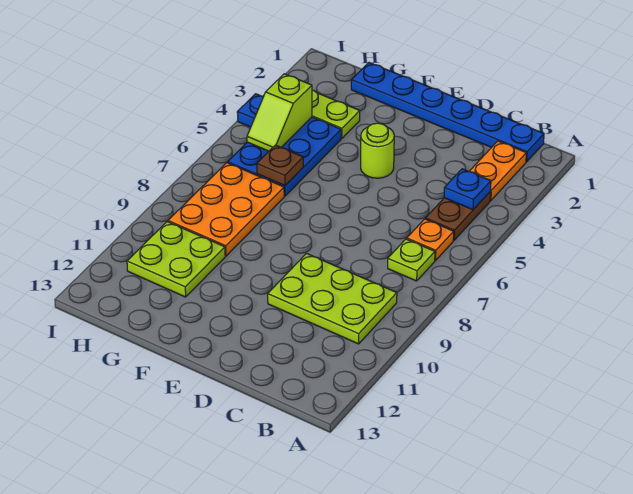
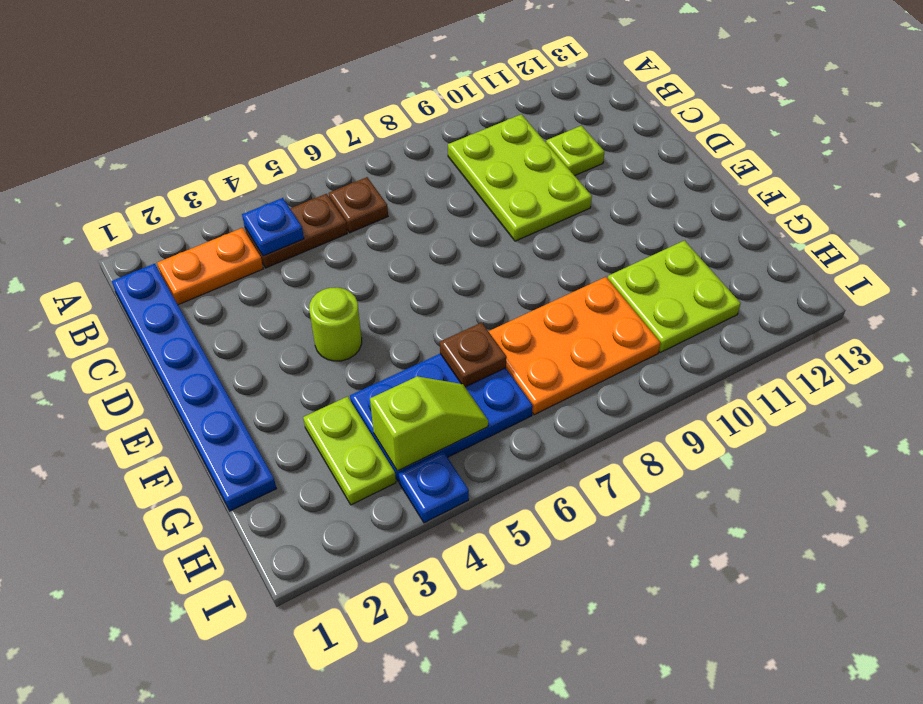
orange plate B6 level 1 -> brown plate B6 level 1
lime plate B7 level 1 -> lime plate C11 level 1

